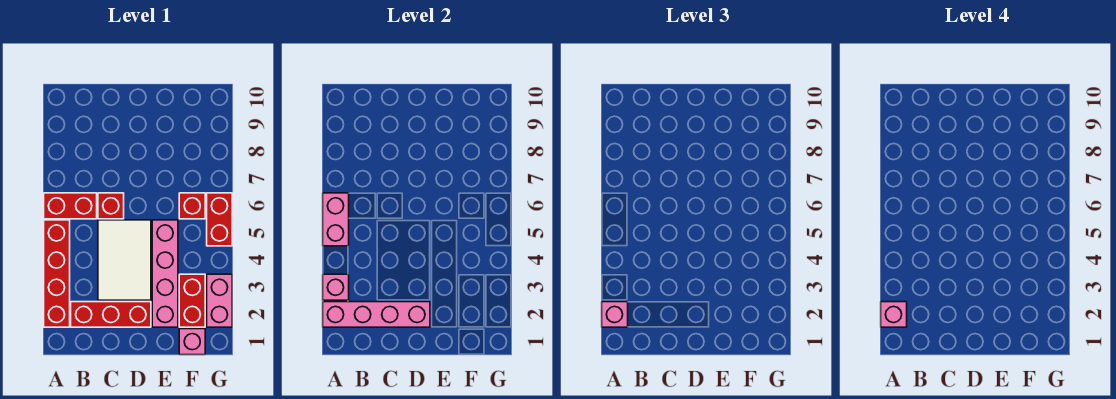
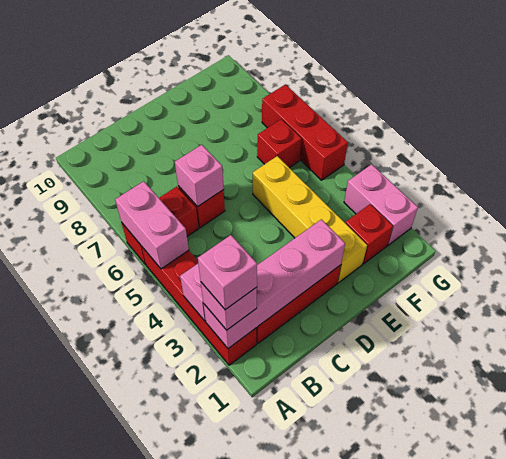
white tile C3:D5 level 1 -> none
pink brick E2:E5 level 1 -> yellow brick E2:E5 level 1
pink brick F1 level 1 -> pink brick C6 level 2
red brick F2:F3 level 1 -> red brick F2 level 1
red brick G5:G6 level 1 -> red brick G5:G7 level 1

